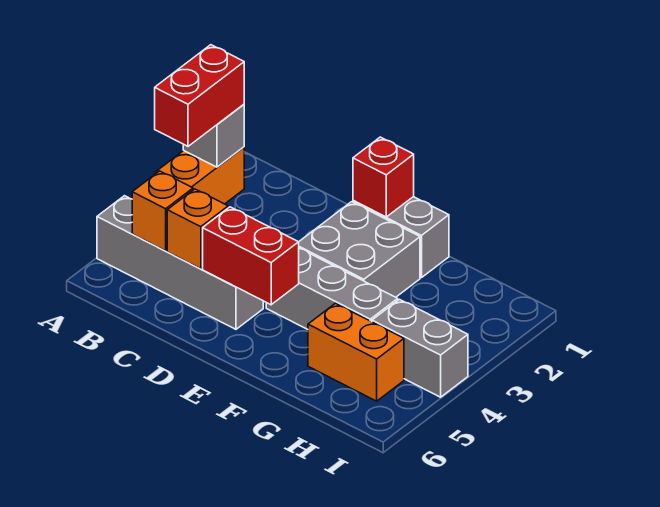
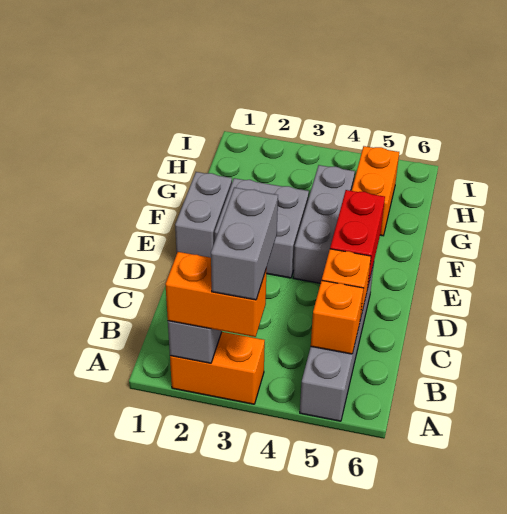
red brick A2:A3 level 3 -> orange brick A2:A3 level 3
red brick E1 level 2 -> none
grey brick H4:I4 level 1 -> grey brick A3:B3 level 4

